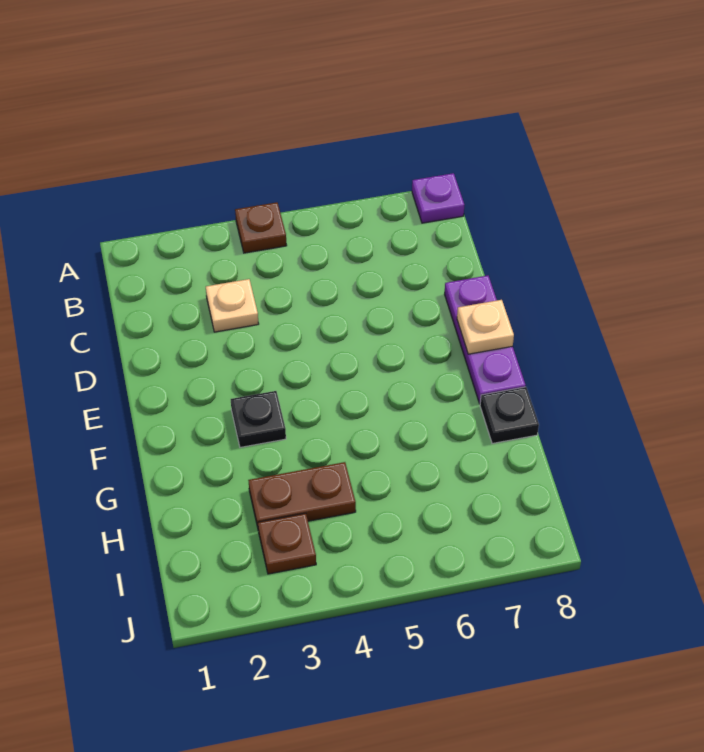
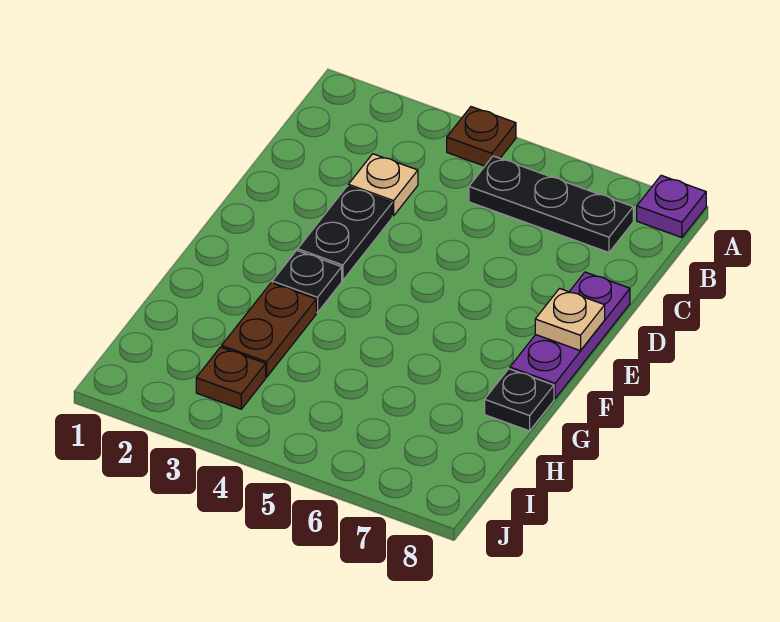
none -> black plate B5:B7 level 1
none -> black plate D3:E3 level 1
brown plate H3:H4 level 1 -> brown plate G3:H3 level 1

